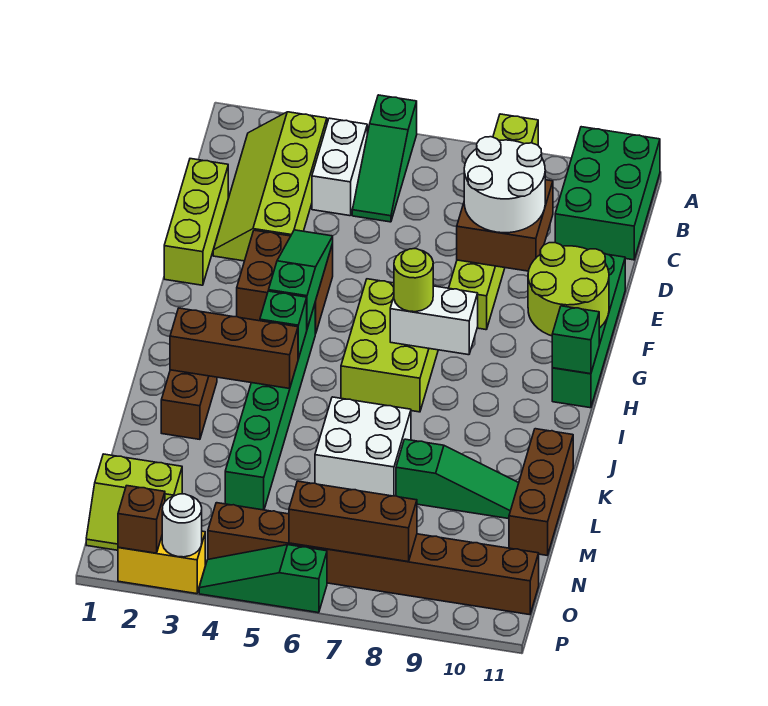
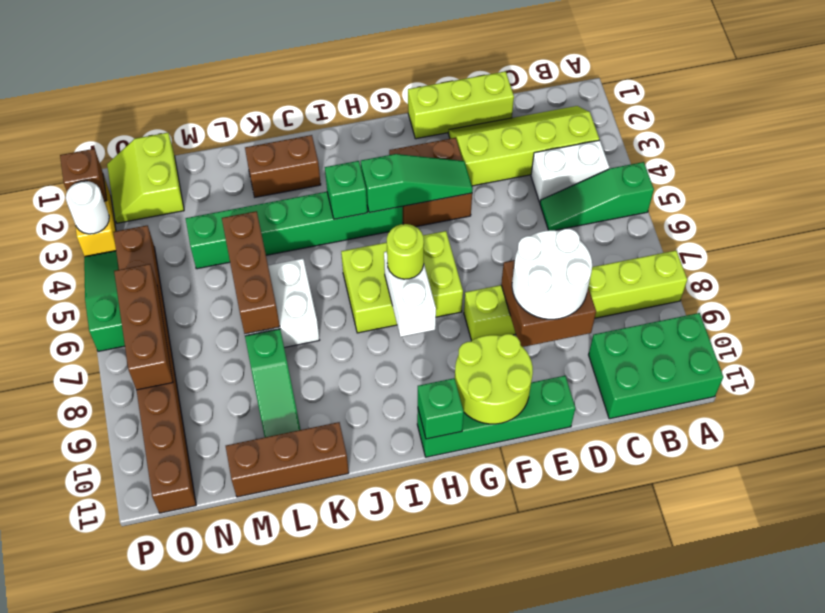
brown brick J2:J4 level 2 -> brown brick L5:L7 level 2

